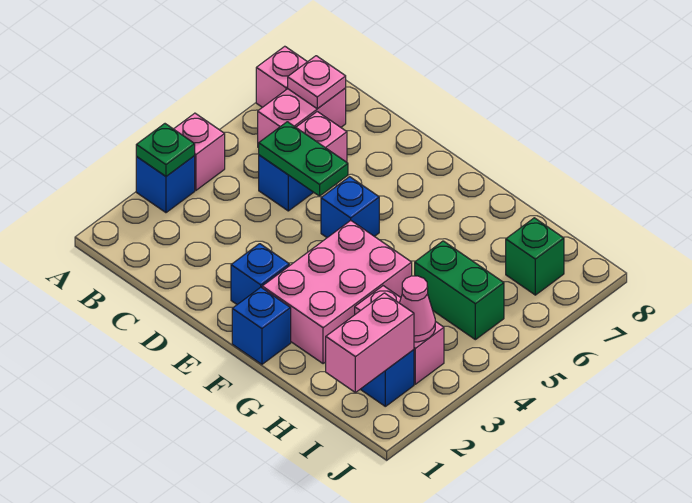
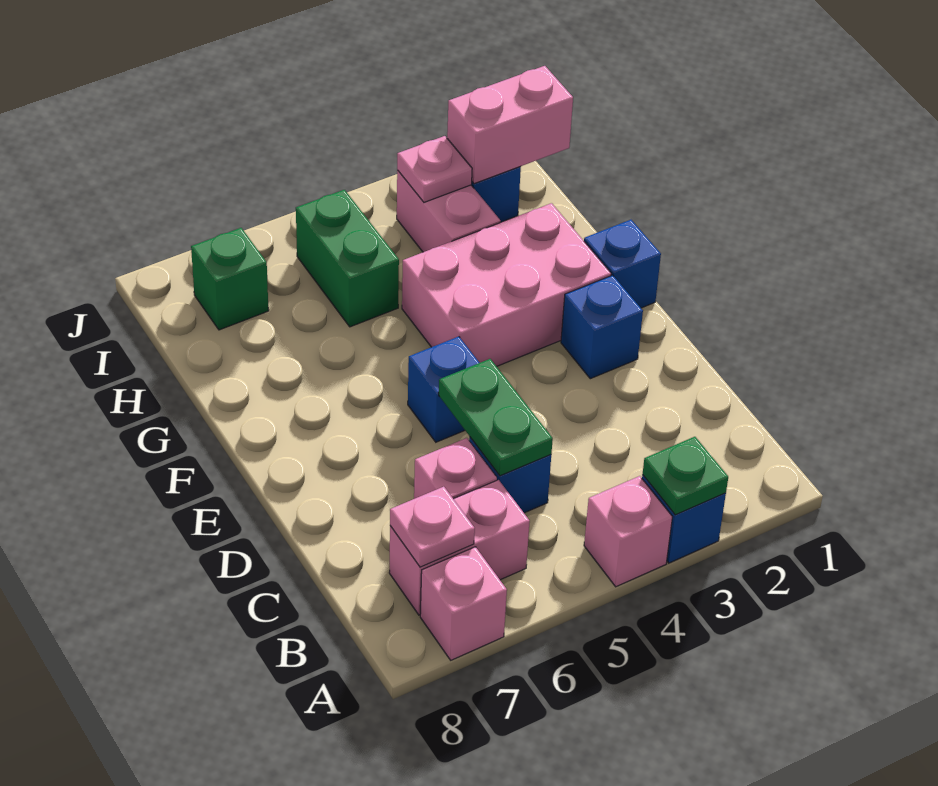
pink cone I3 level 2 -> pink plate I3 level 2

